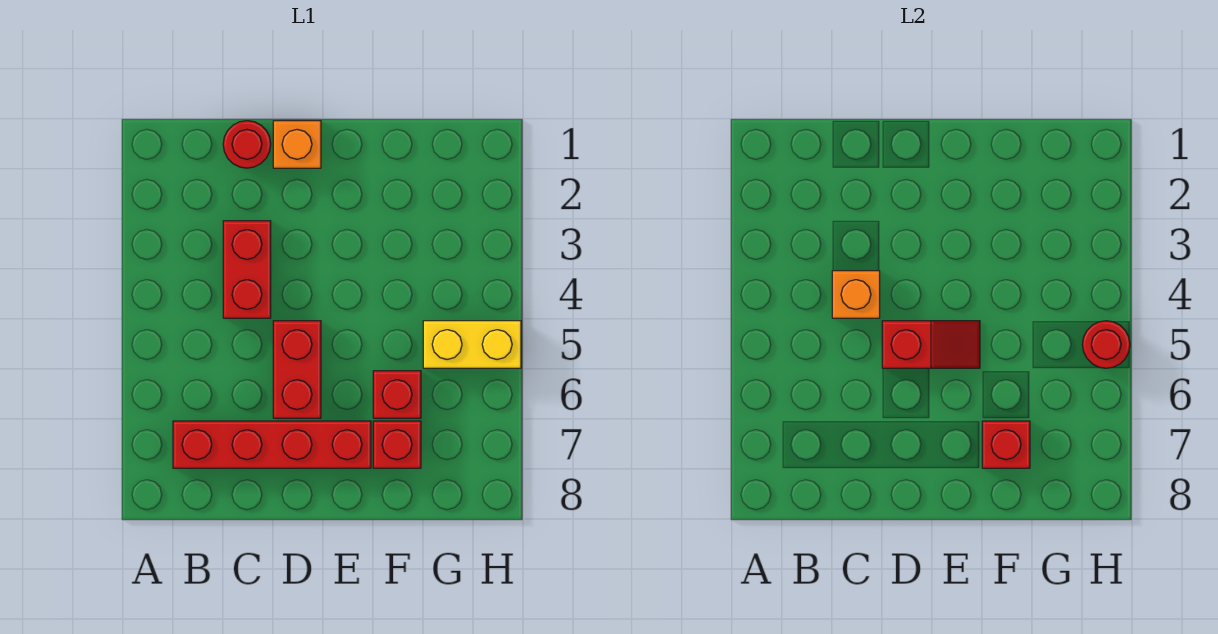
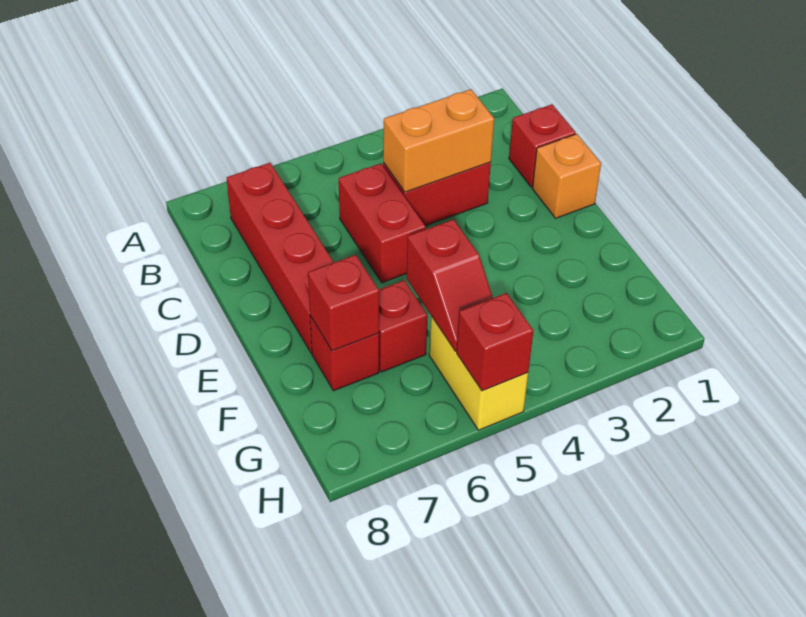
red round brick C1 level 1 -> red brick C1 level 1
orange brick C4 level 2 -> orange brick C3:C4 level 2
red brick D5:D6 level 1 -> red brick C5:D5 level 1
red slope D5:E5 level 2 top D -> red slope F5:G5 level 2 top F
red round brick H5 level 2 -> red brick H5 level 2

